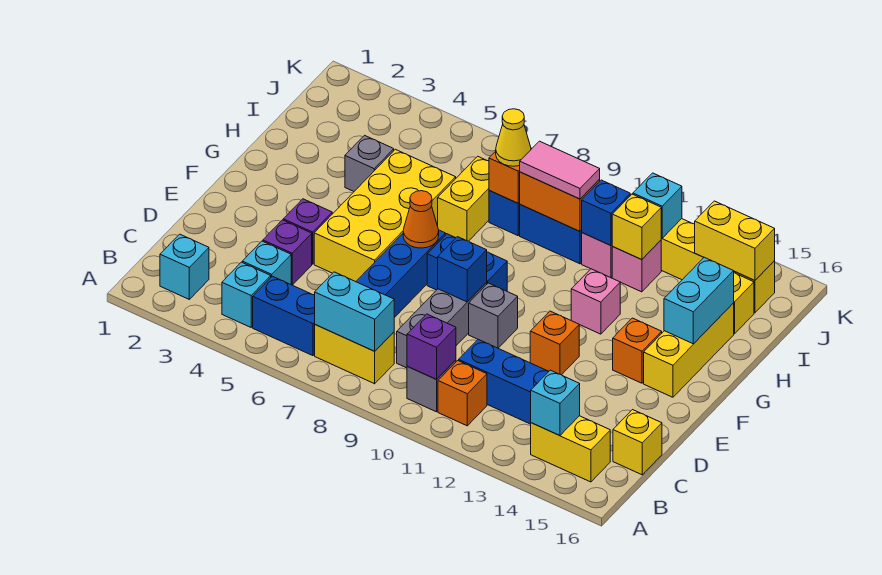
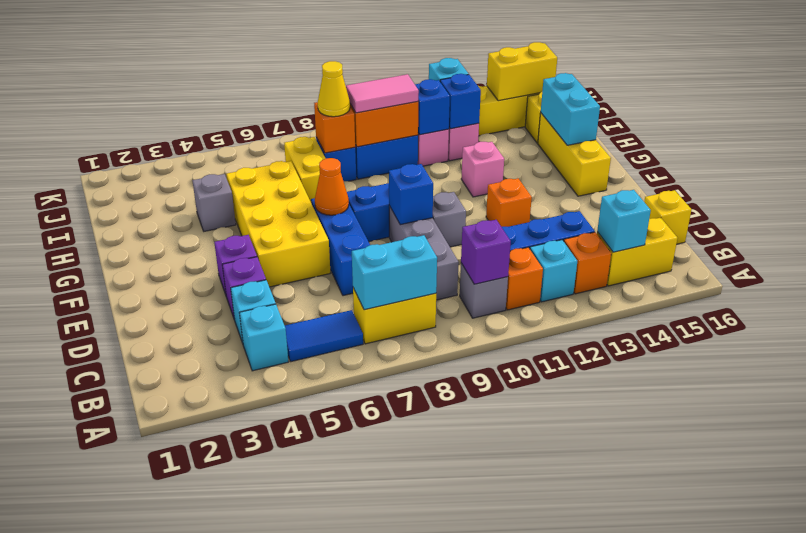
cyan brick B2 level 1 -> cyan brick B12 level 1
blue brick B5:B6 level 1 -> blue tile B5:B6 level 1
orange brick F14 level 1 -> orange brick B13 level 1
yellow brick I12 level 2 -> blue brick I12 level 2

